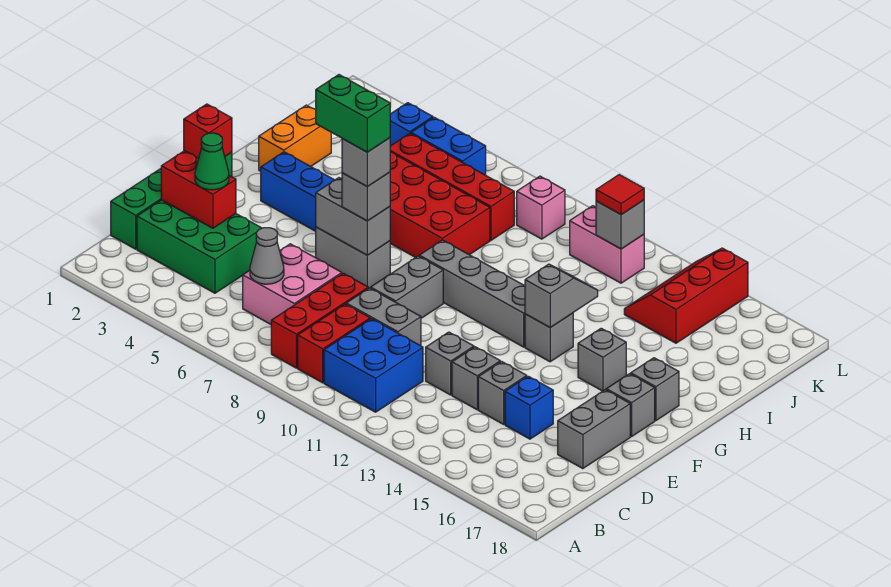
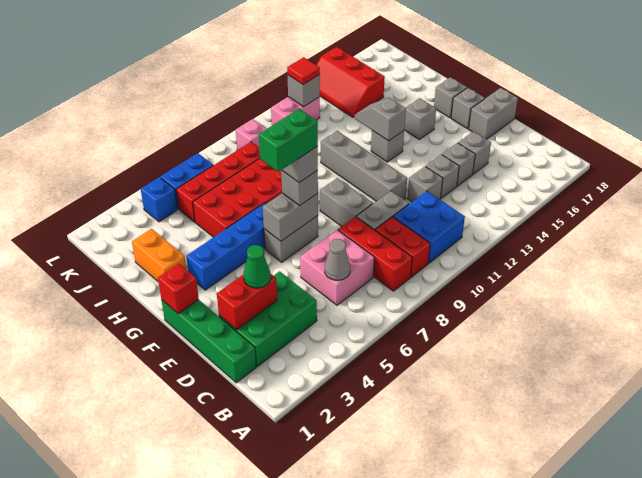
blue brick D15 level 1 -> grey brick D15 level 1
grey brick D17:E17 level 1 -> grey brick E17:E18 level 1
grey brick G9:G12 level 1 -> grey brick E11:H11 level 1

